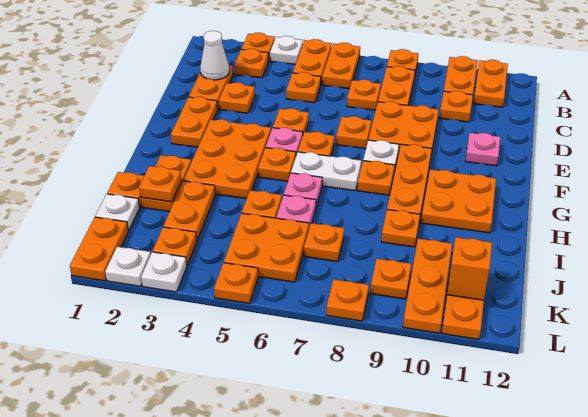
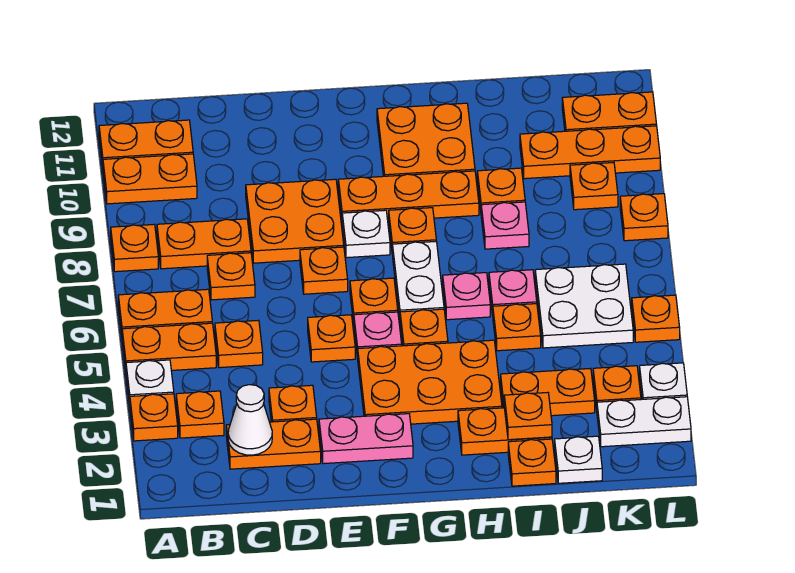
orange plate C10 level 1 -> none
orange plate E2:F2 level 1 -> pink plate E2:F2 level 1
pink plate E11 level 1 -> pink plate I8 level 1
orange plate J5:K6 level 1 -> white plate J5:K6 level 1
orange plate J7 level 1 -> none
orange plate K1:L1 level 1 -> none
orange brick K11 level 2 -> none
white plate L2 level 1 -> white plate K2:L2 level 1

